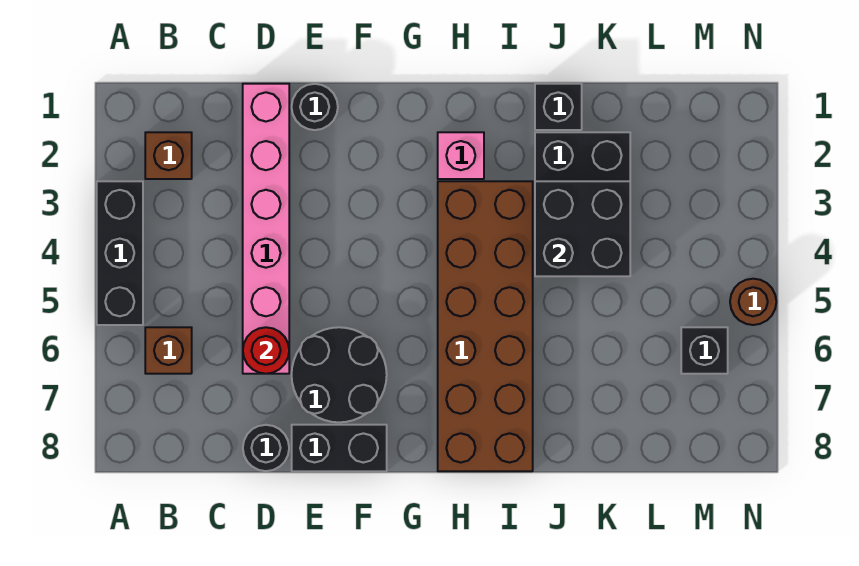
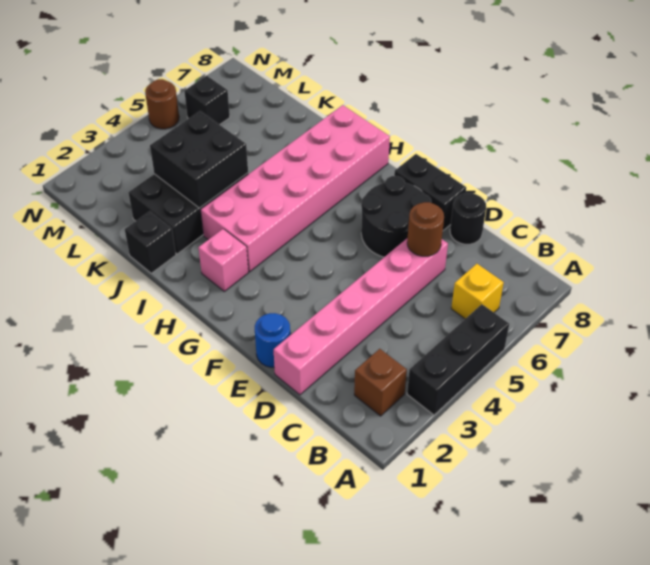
brown brick B6 level 1 -> yellow brick B6 level 1
red round brick D6 level 2 -> brown round brick D6 level 2
black round brick E1 level 1 -> blue round brick E1 level 1
brown brick H3:I8 level 1 -> pink brick H3:I8 level 1

